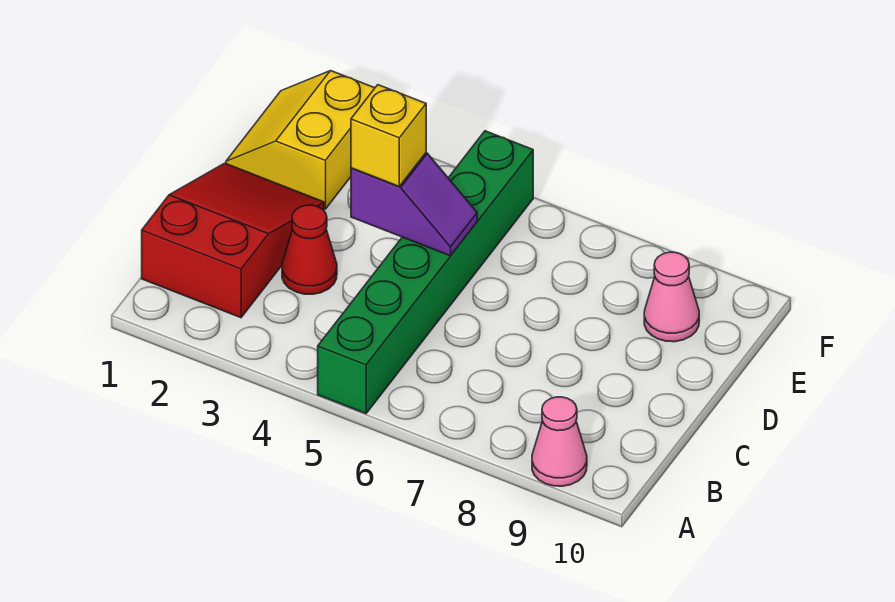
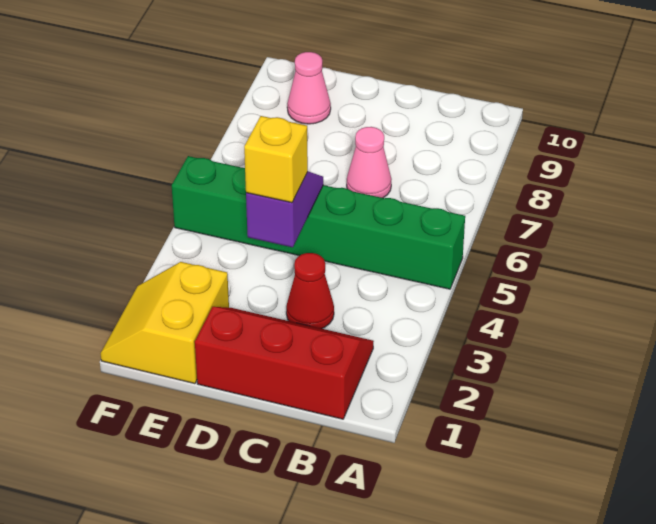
pink cone A9 level 1 -> pink cone C7 level 1
red slope B1:D2 level 1 top B -> red slope B1:D2 level 1 top 1
yellow slope E1:F2 level 1 top 2 -> yellow slope E1:F2 level 1 top E

